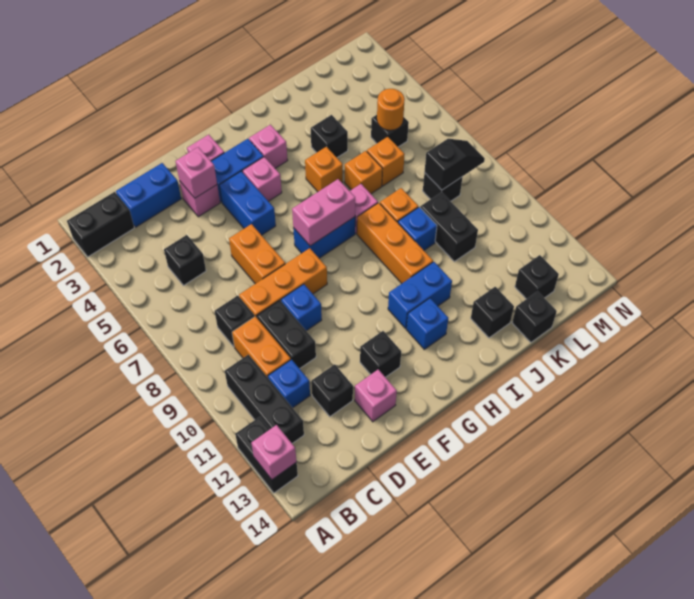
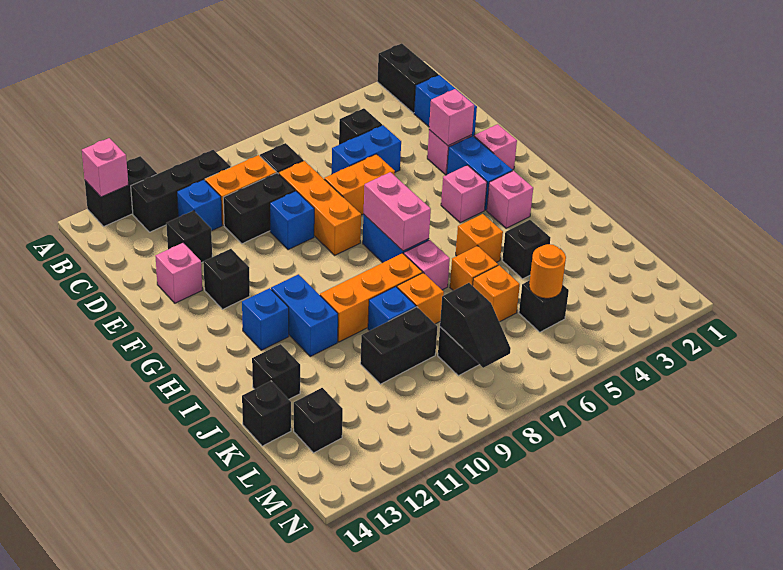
blue brick F4:F5 level 1 -> blue brick D5:D6 level 1

